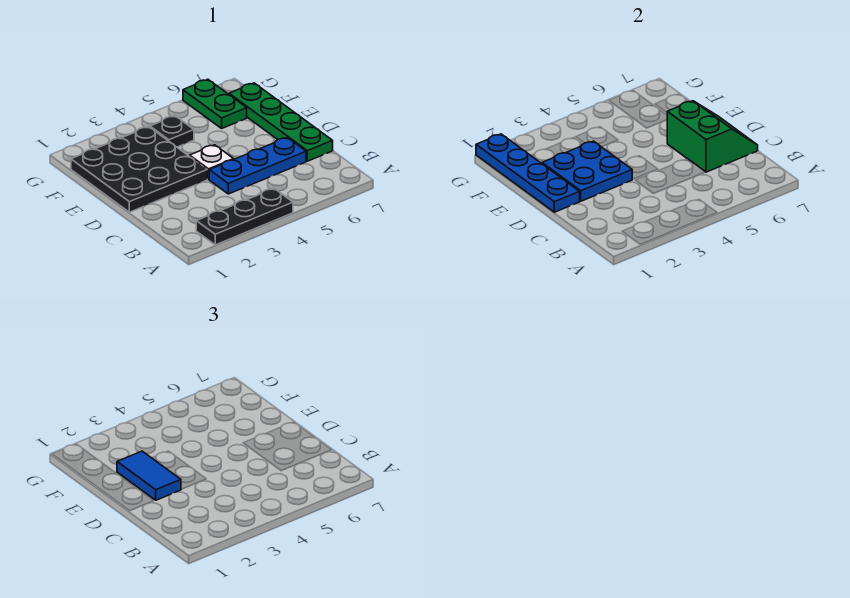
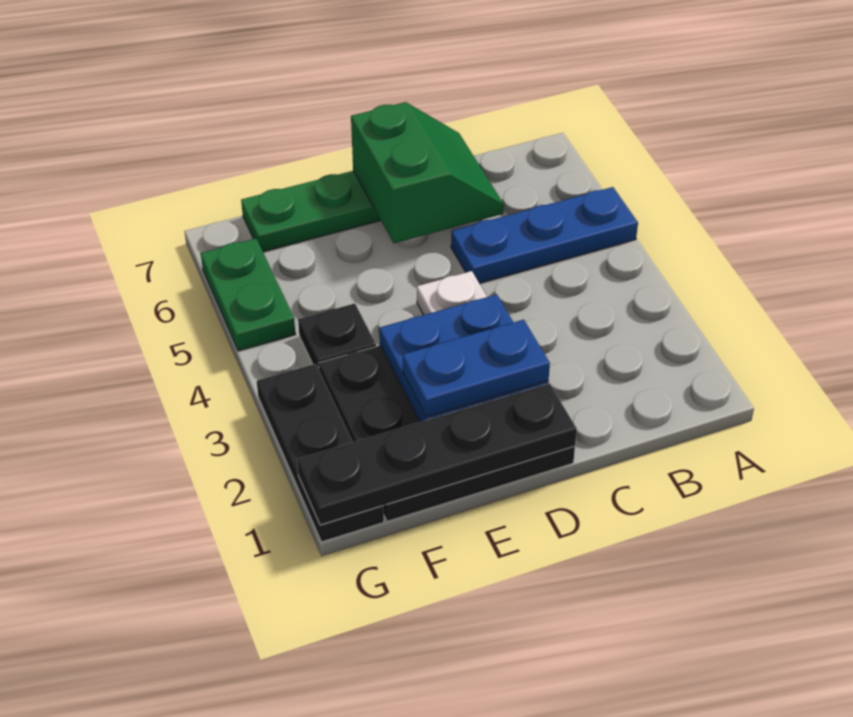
black plate A2:A4 level 1 -> black plate G1:G3 level 1
blue plate C4:C6 level 1 -> blue plate A5:C5 level 1
green slope C6:D7 level 2 top 6 -> green slope C6:D7 level 2 top D
blue plate D1:G1 level 2 -> black plate D1:G1 level 2
blue tile D2:E2 level 3 -> blue plate D2:E2 level 3
green plate F6:G6 level 1 -> green plate G5:G6 level 1

